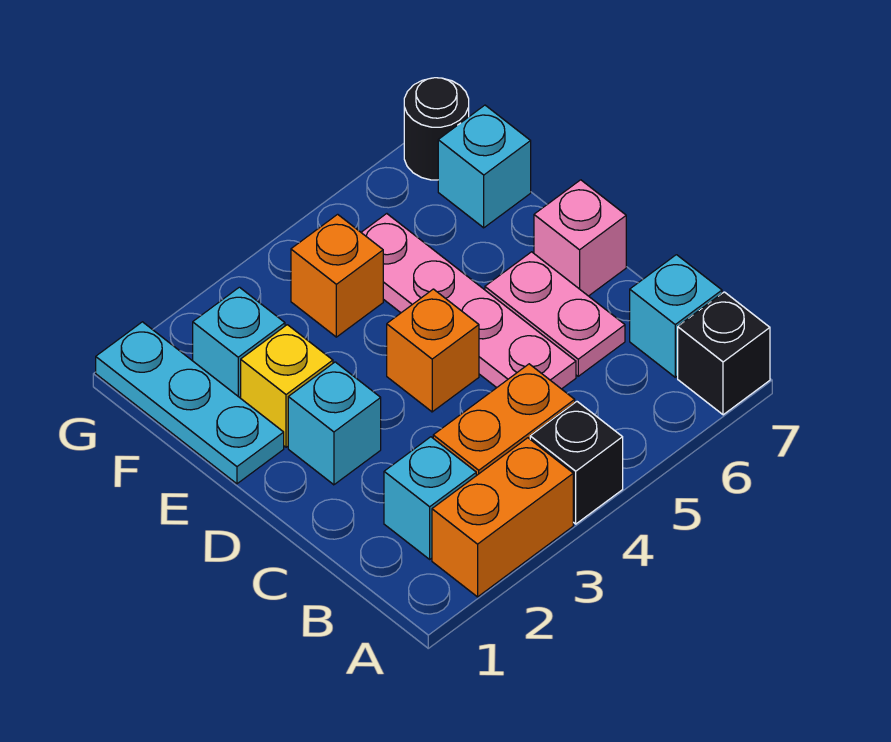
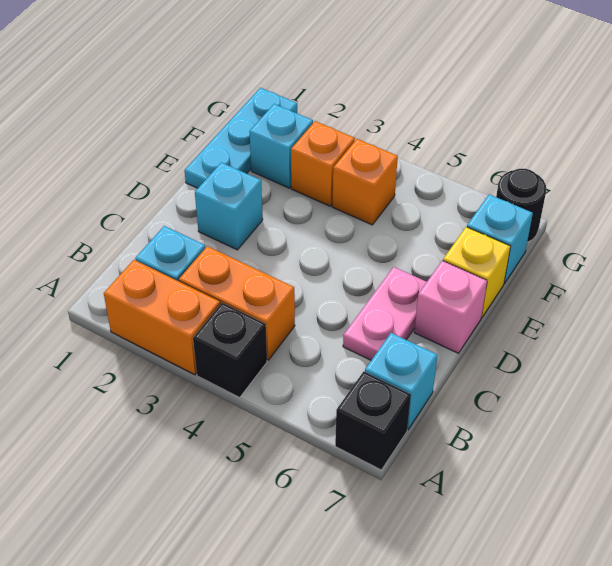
pink plate C5:F5 level 1 -> none
orange brick D4 level 1 -> orange brick F3 level 1
yellow brick E2 level 1 -> yellow brick E7 level 1

